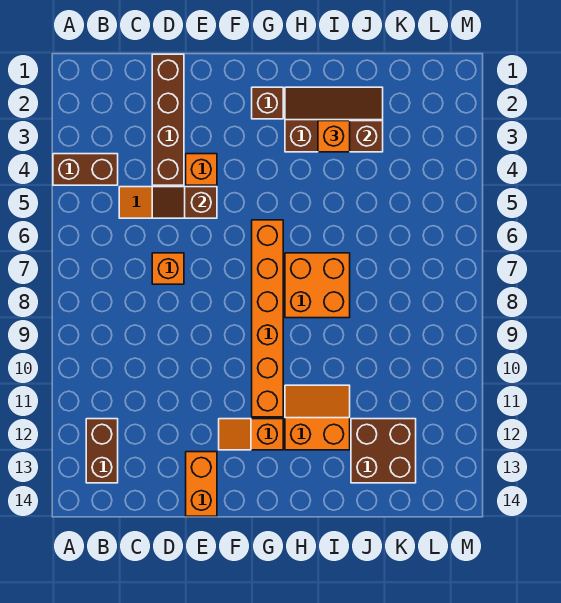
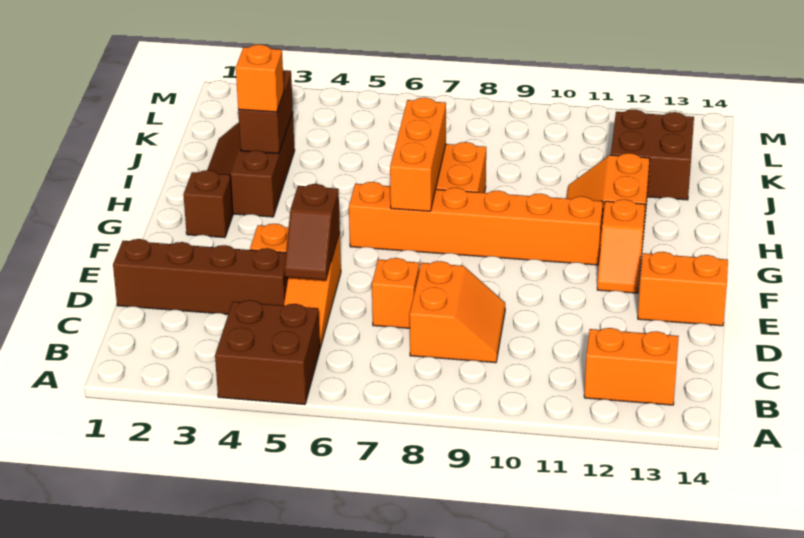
brown brick A4:B4 level 1 -> brown brick A4:B5 level 1
brown brick B12:B13 level 1 -> orange brick B12:B13 level 1
none -> orange slope C8:D9 level 1 top 8
none -> orange brick G7:I7 level 2

